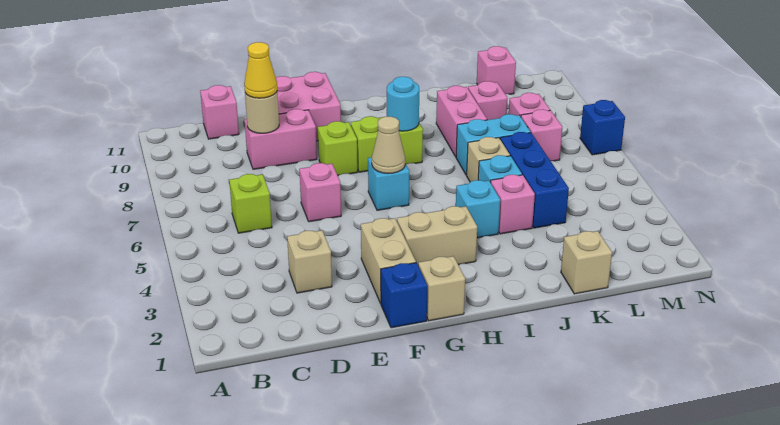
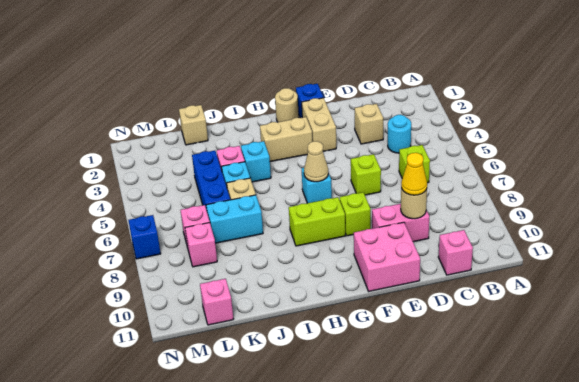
pink brick E6 level 1 -> lime brick E6 level 1
tan brick G1 level 1 -> tan round brick G1 level 1
cyan round brick H8 level 2 -> cyan round brick C4 level 1
pink brick J8:J9 level 1 -> none
pink brick K9 level 1 -> none

